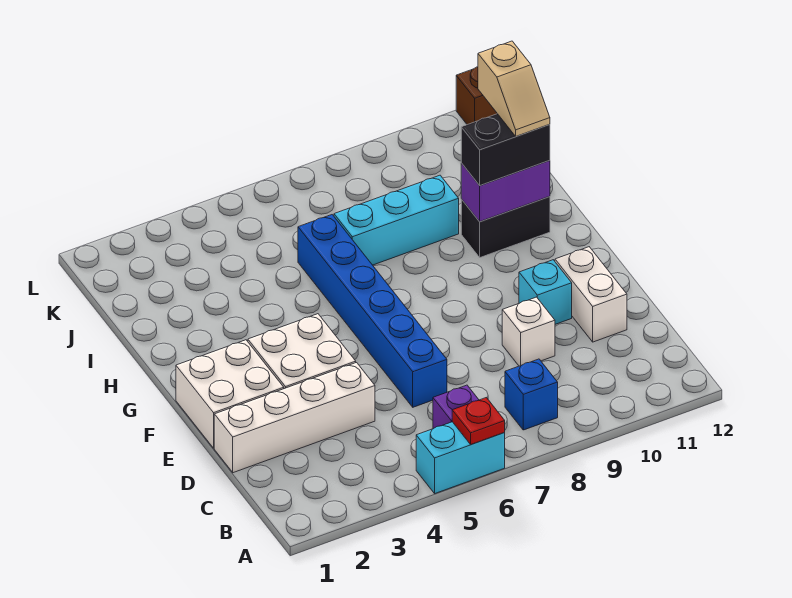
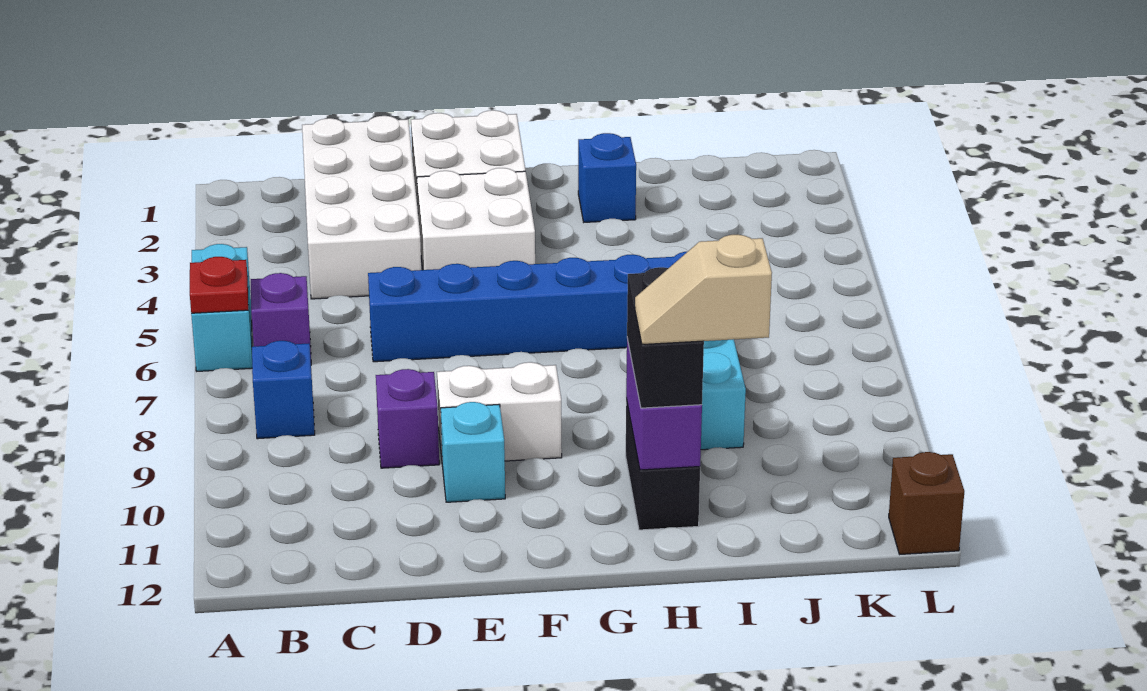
white brick D1:D4 level 1 -> white brick C1:D4 level 1
white brick D9 level 1 -> purple brick D9 level 1
white brick D11:E11 level 1 -> white brick E9:F9 level 1
none -> blue brick H2 level 1

